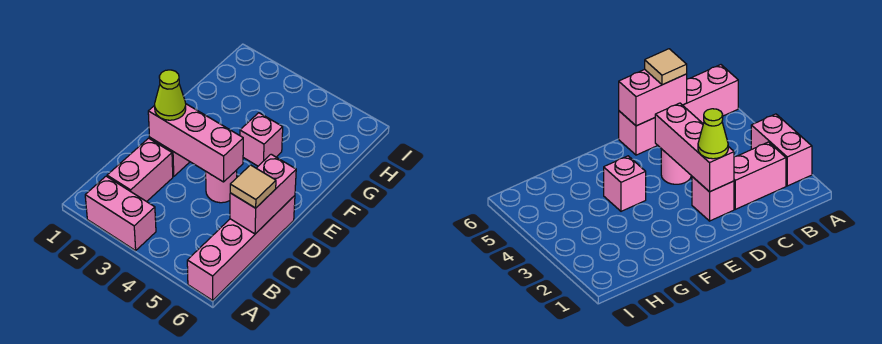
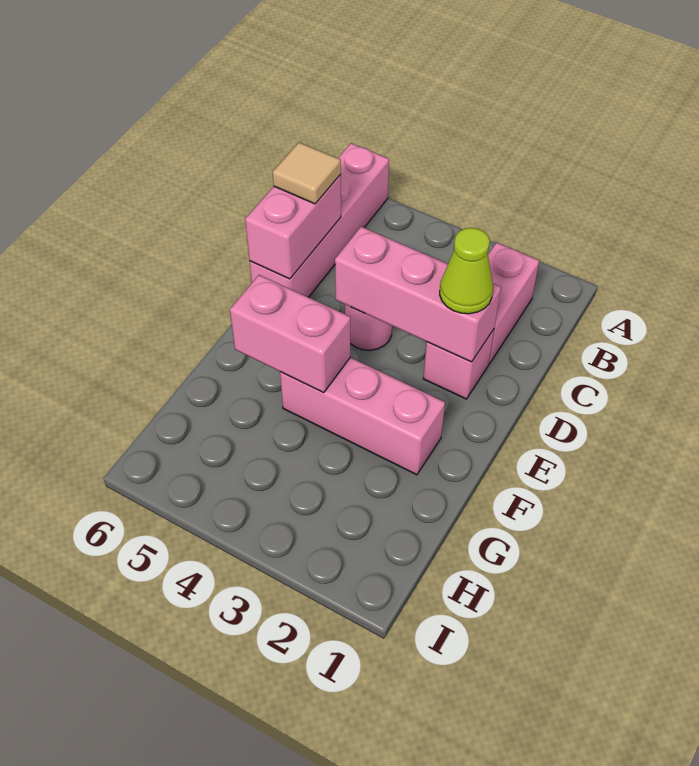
pink brick A2:A3 level 1 -> pink brick F4:F5 level 2
pink brick F4 level 1 -> pink brick F2:F4 level 1

